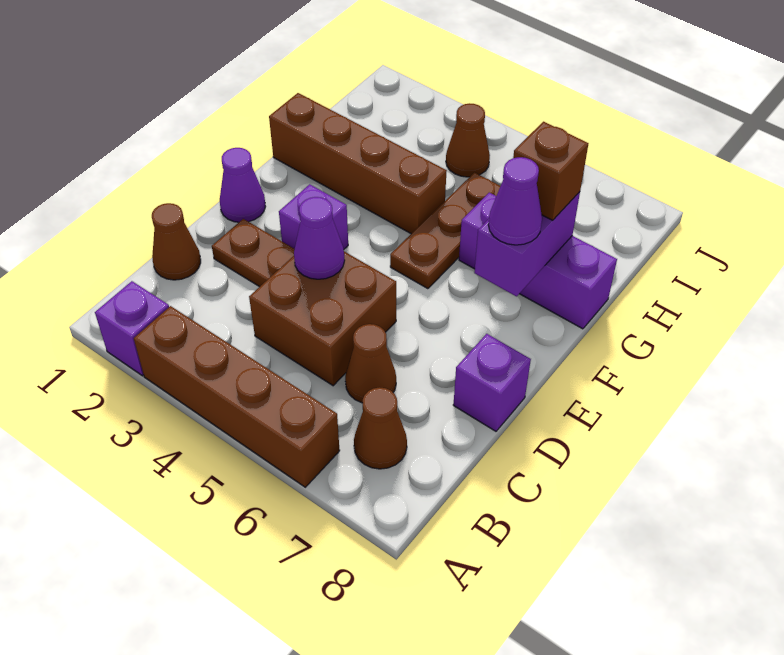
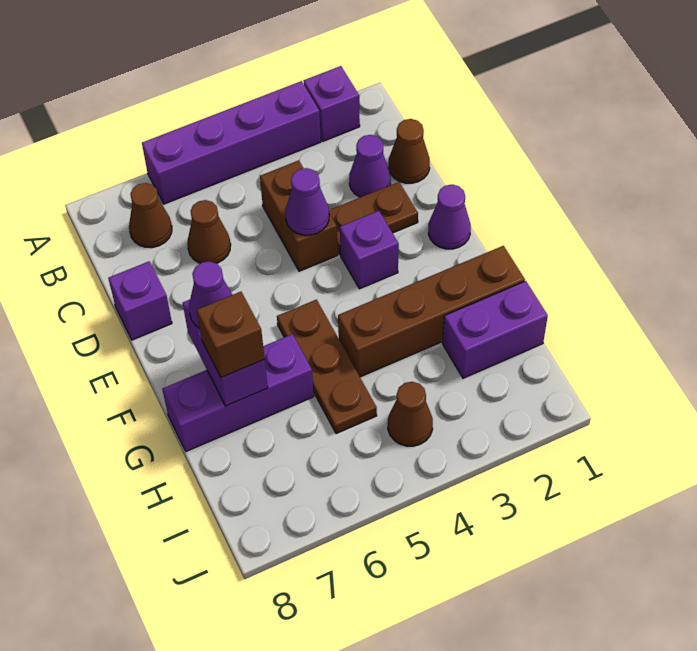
brown brick A3:A6 level 1 -> purple brick A3:A6 level 1
none -> purple cone C2 level 1
brown brick C4:D5 level 1 -> brown brick C4:D4 level 1
none -> purple brick H1:H2 level 1

